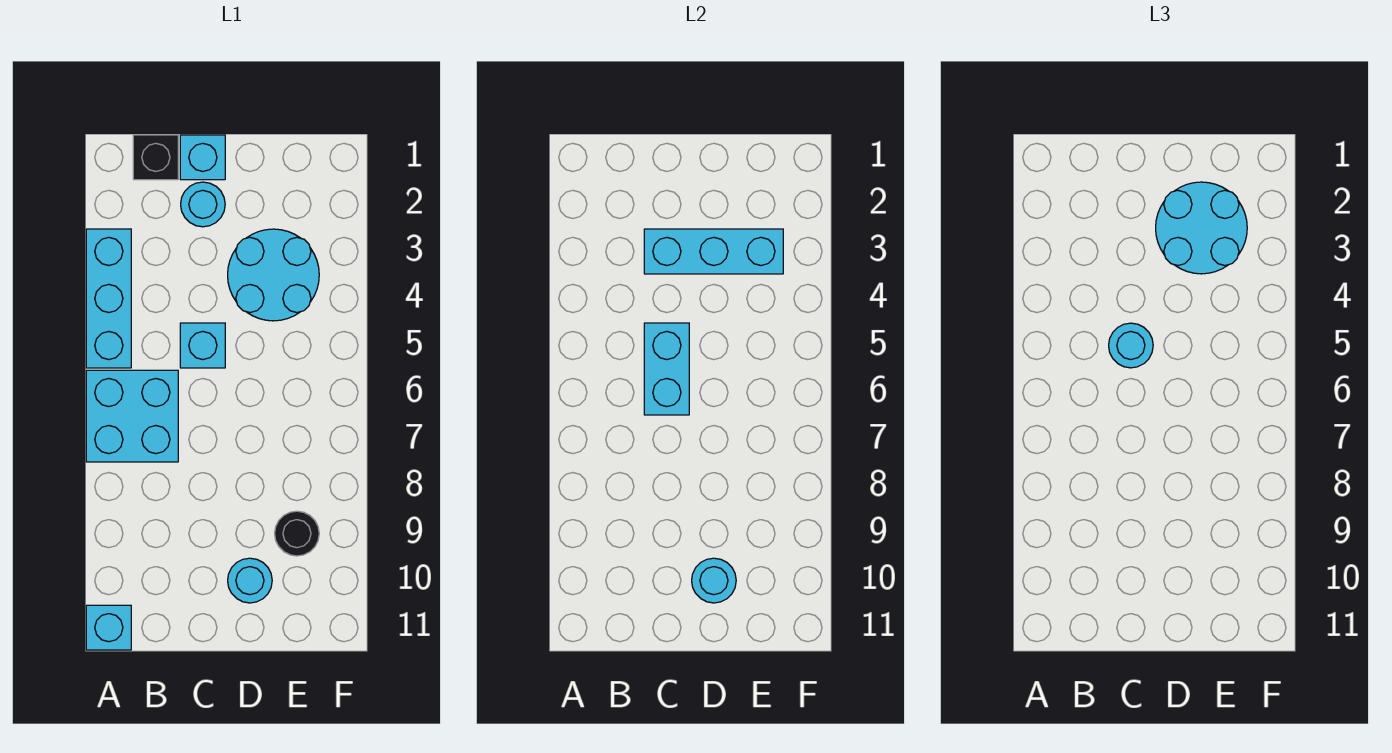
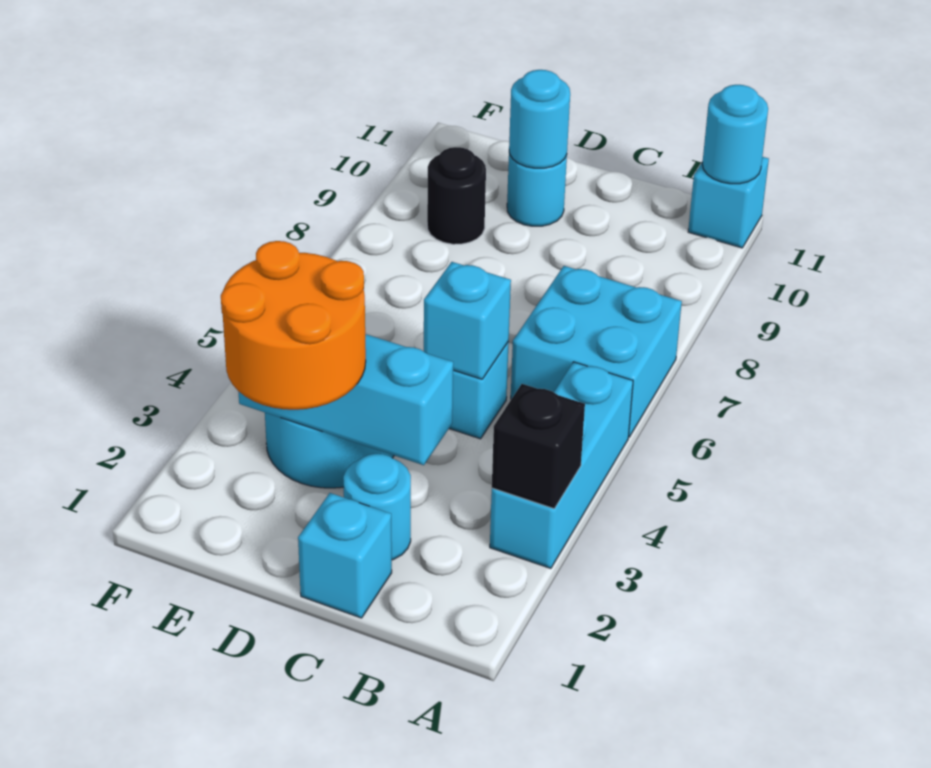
black brick B1 level 1 -> black brick A3 level 2
cyan brick C5:C6 level 2 -> cyan brick C5 level 2
cyan round brick C5 level 3 -> cyan round brick A11 level 2
cyan round brick D2:E3 level 3 -> orange round brick D2:E3 level 3

